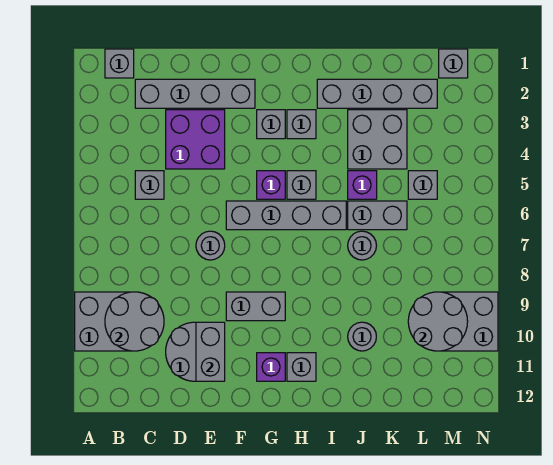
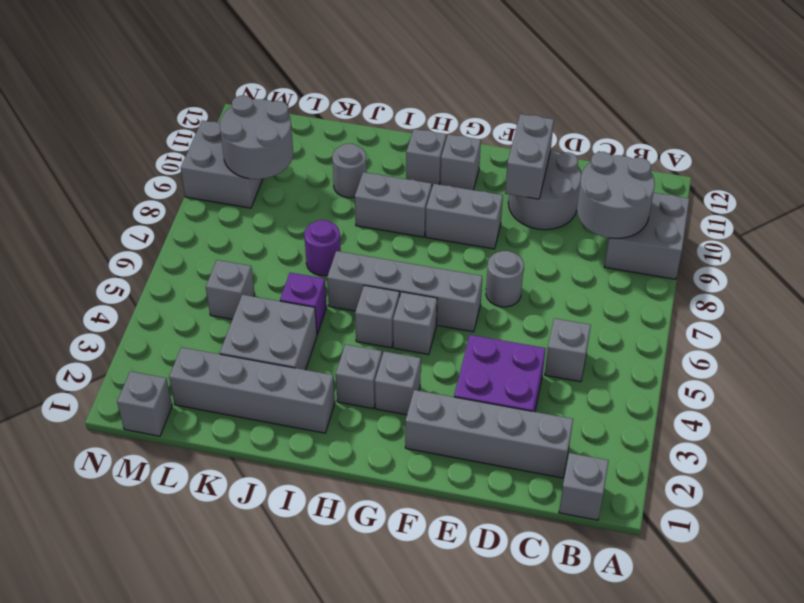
purple brick G5 level 1 -> grey brick G5 level 1
purple brick G11 level 1 -> grey brick G11 level 1
grey brick J6:K6 level 1 -> grey brick H9:I9 level 1
grey round brick J7 level 1 -> purple round brick J7 level 1

